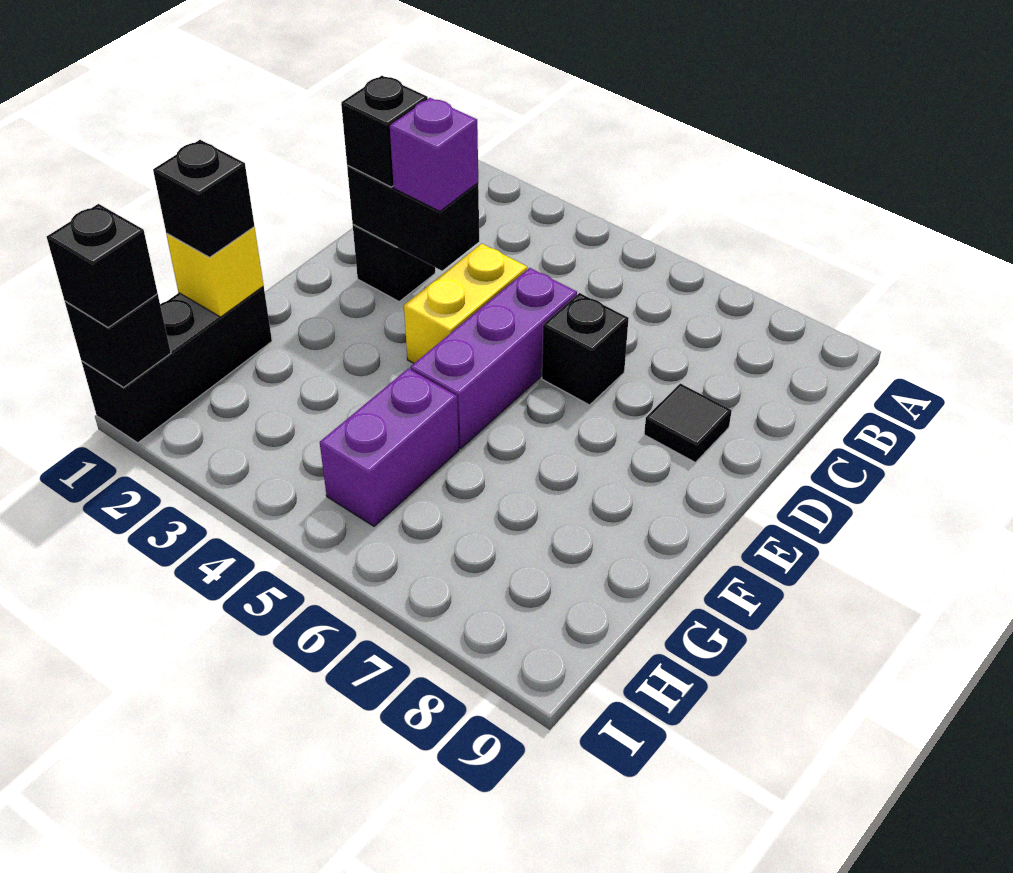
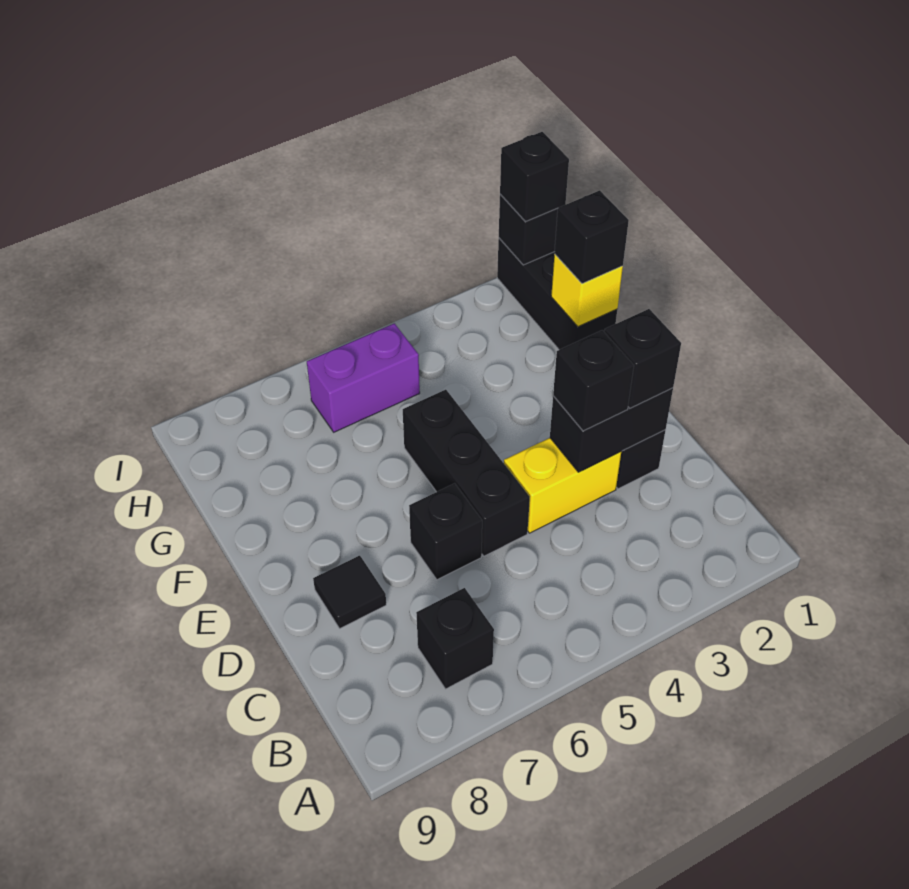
none -> black brick B7 level 1
purple brick D3 level 3 -> black brick D3 level 3
yellow brick D4:E4 level 1 -> yellow brick D3:D4 level 1
purple brick D5:F5 level 1 -> black brick D5:F5 level 1
purple brick G5:H5 level 1 -> purple brick H5:H6 level 1

